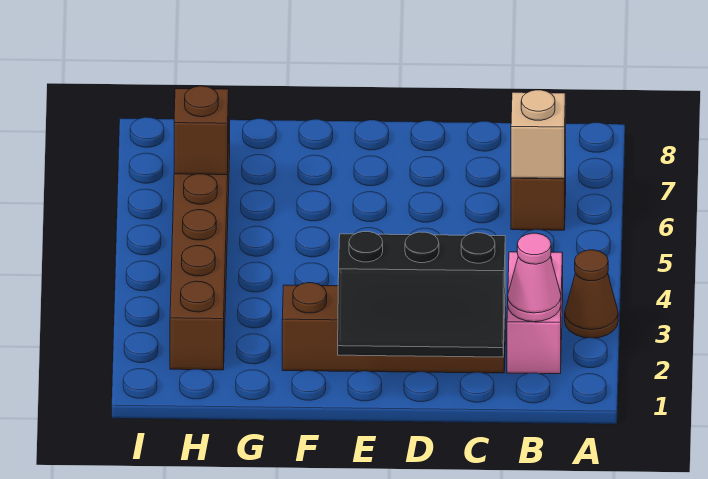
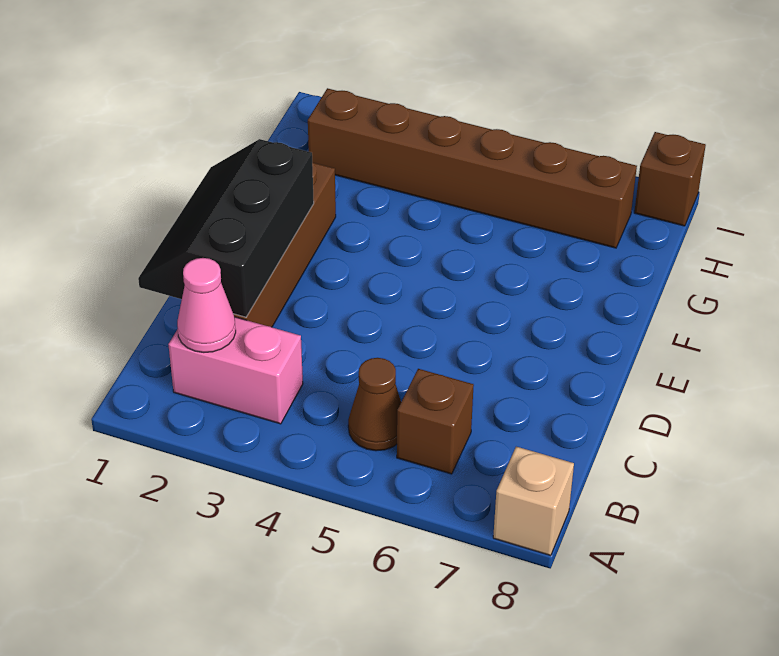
brown cone A3 level 1 -> brown cone B5 level 1
tan brick B6 level 2 -> tan brick A8 level 1
brown brick H6 level 2 -> brown brick I8 level 1

